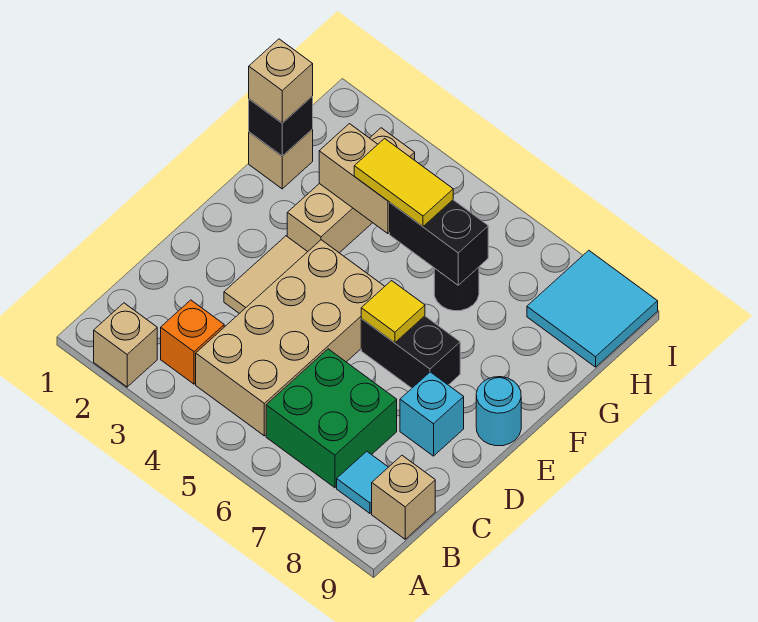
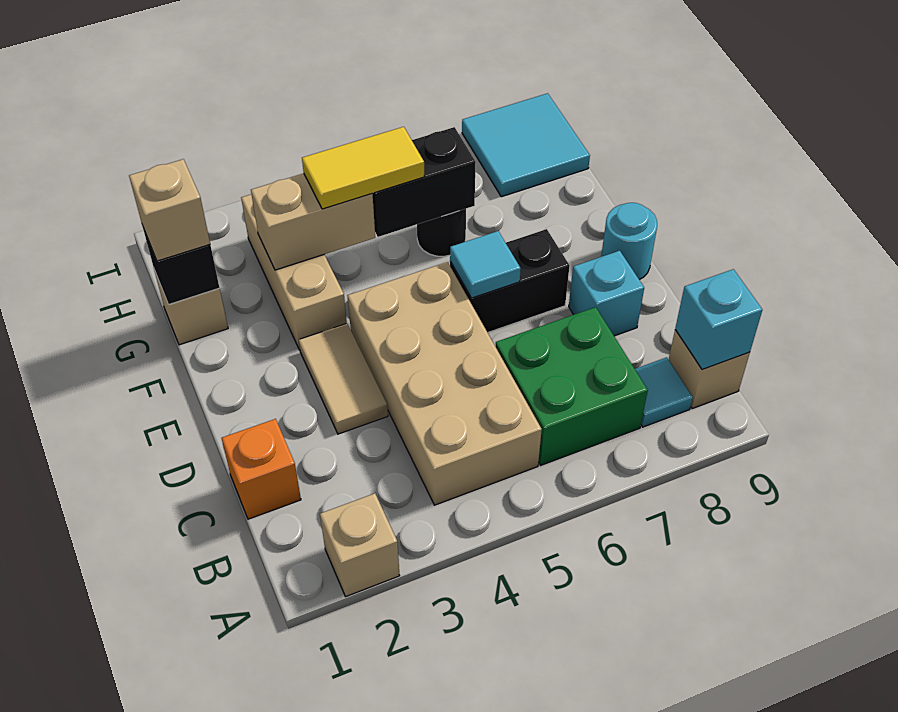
orange brick B3 level 1 -> orange brick C1 level 1
none -> cyan brick B9 level 2
yellow tile E6 level 2 -> cyan tile E6 level 2

